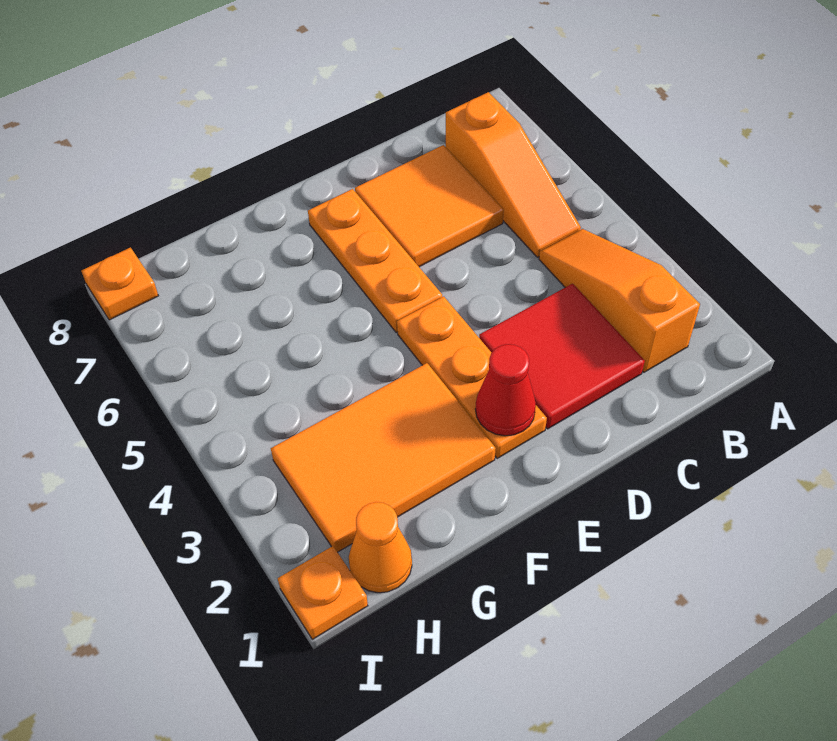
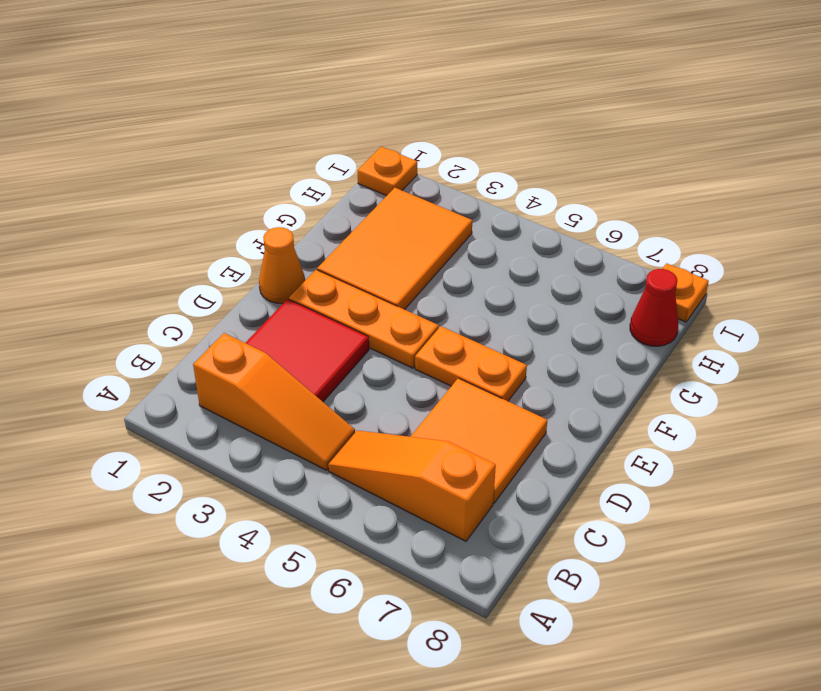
red cone E2 level 2 -> red cone H8 level 1
orange plate E5:E7 level 1 -> orange plate E5:E6 level 1
orange cone H1 level 1 -> orange cone E1 level 1

